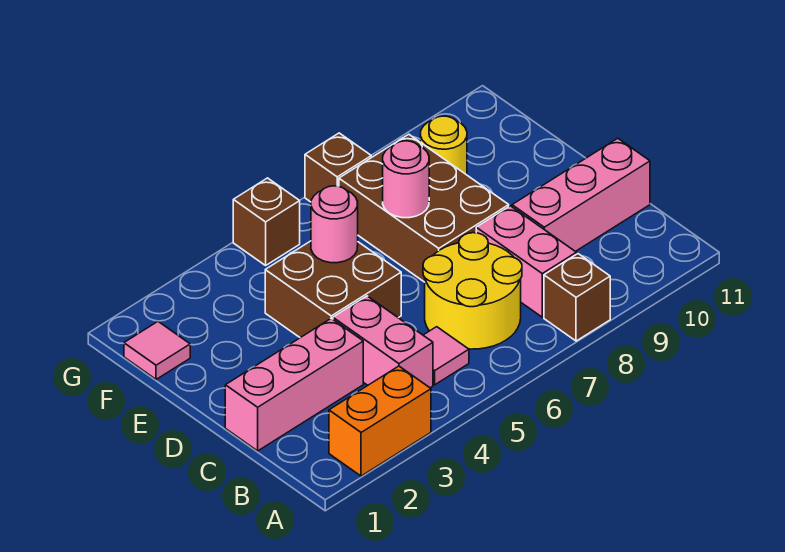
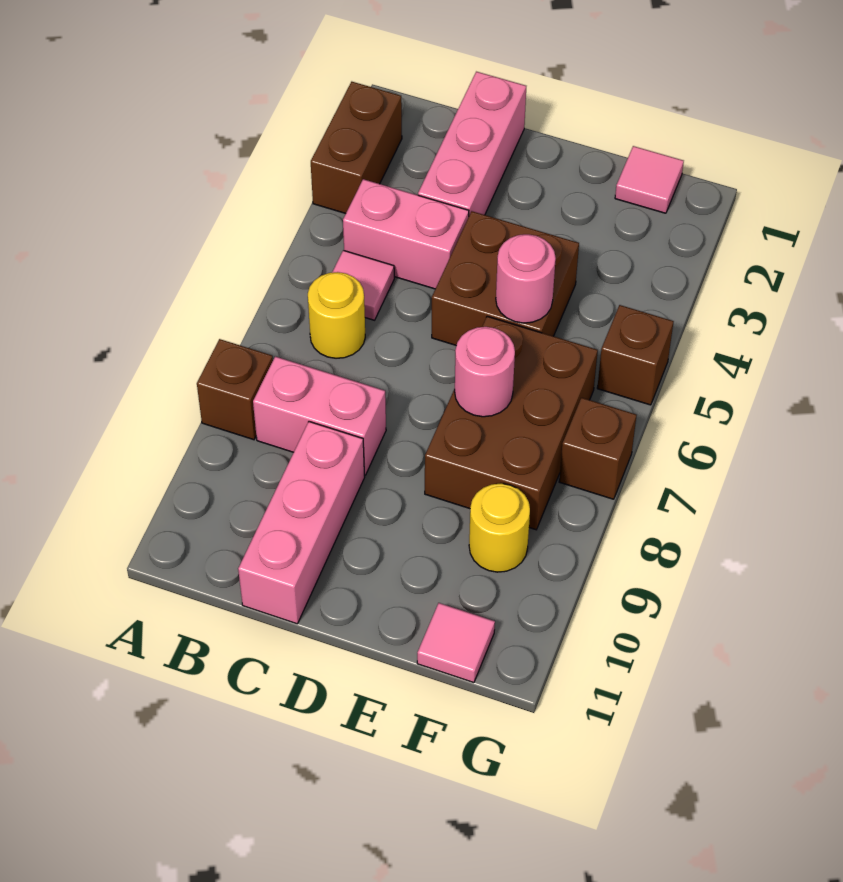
orange brick A2:A3 level 1 -> brown brick A2:A3 level 1
yellow round brick B6:C7 level 1 -> yellow round brick B6 level 1
brown brick D7:F8 level 1 -> brown brick E6:F8 level 1
none -> pink tile F11 level 1

